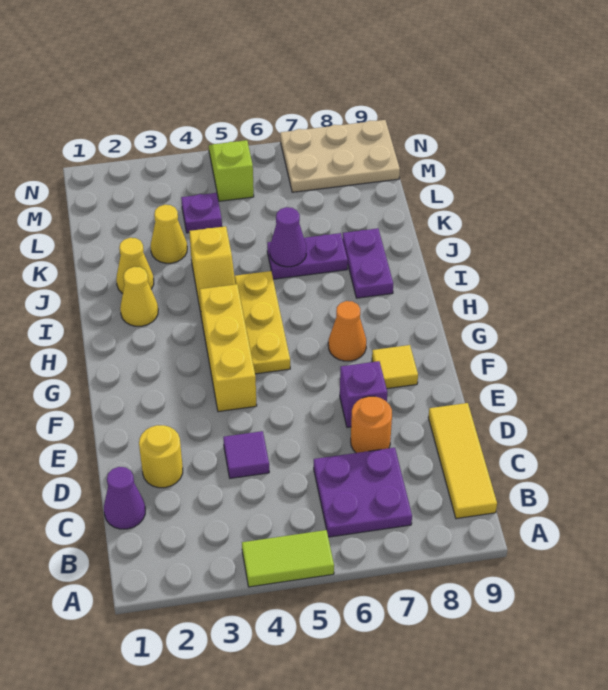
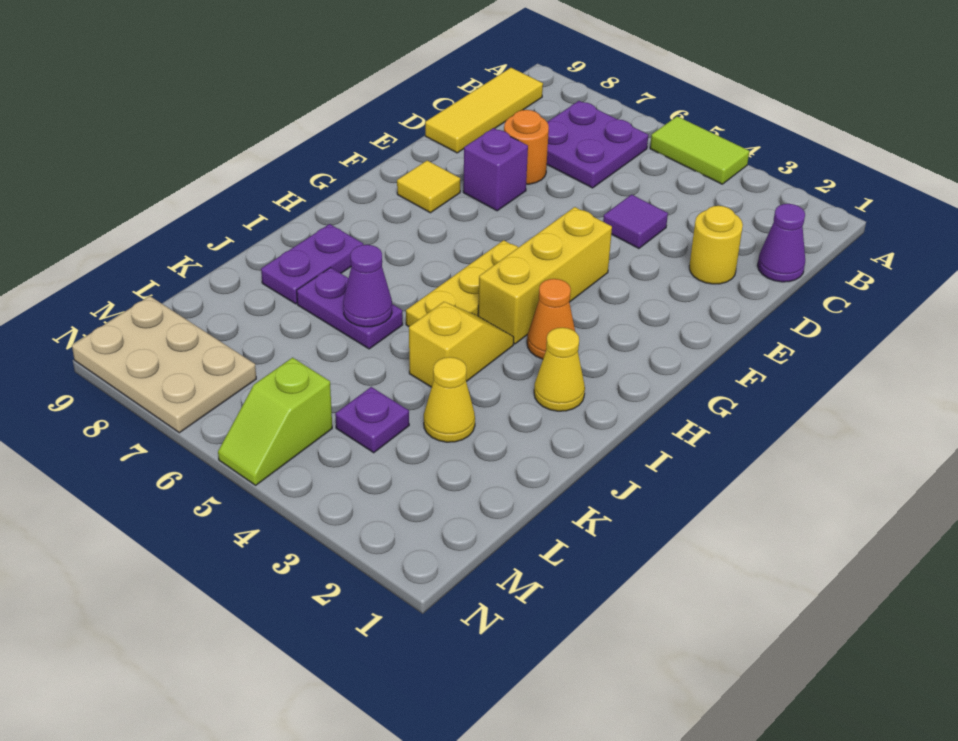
orange cone G7 level 1 -> orange cone H3 level 1
yellow cone J2 level 1 -> none

